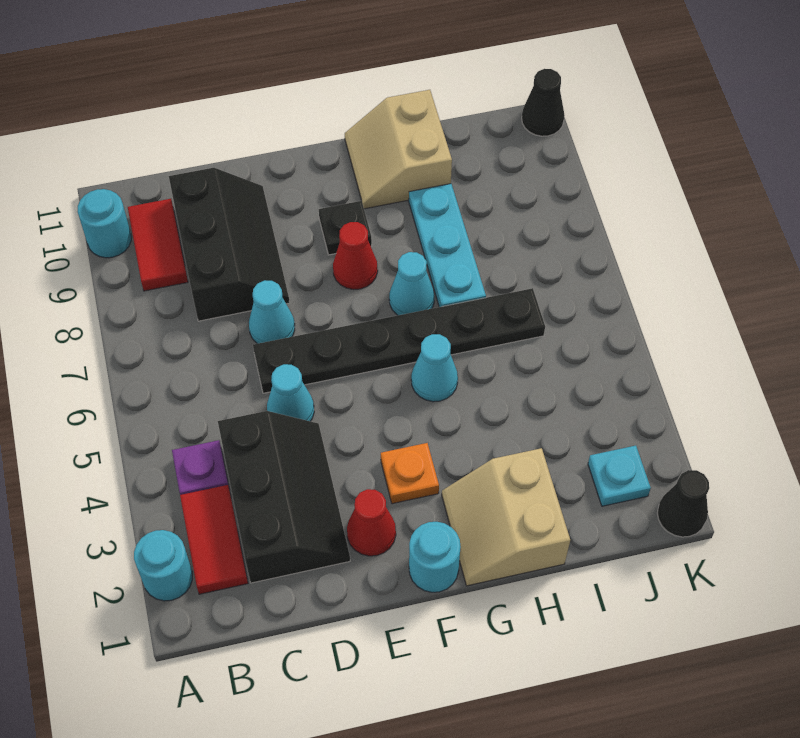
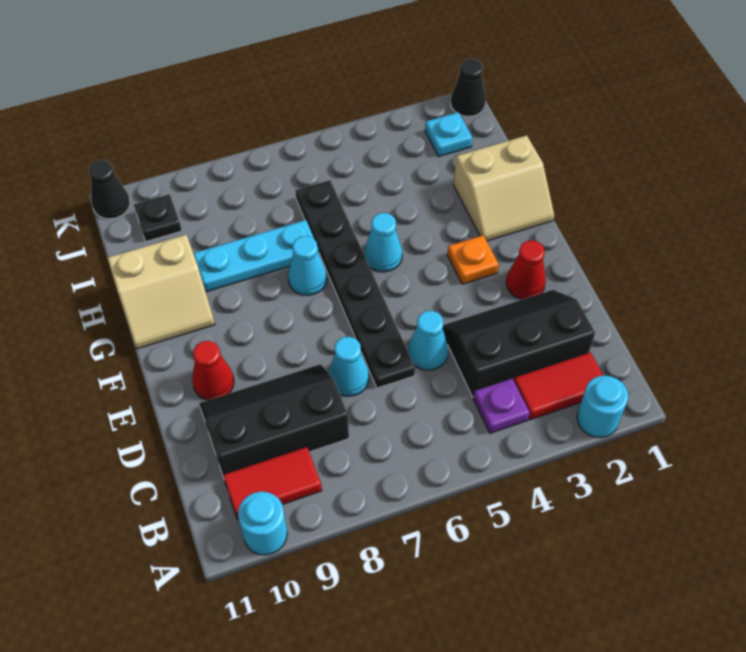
cyan round brick F1 level 1 -> none
red cone F8 level 1 -> red cone E10 level 1
black plate F9 level 1 -> black plate J10 level 1

